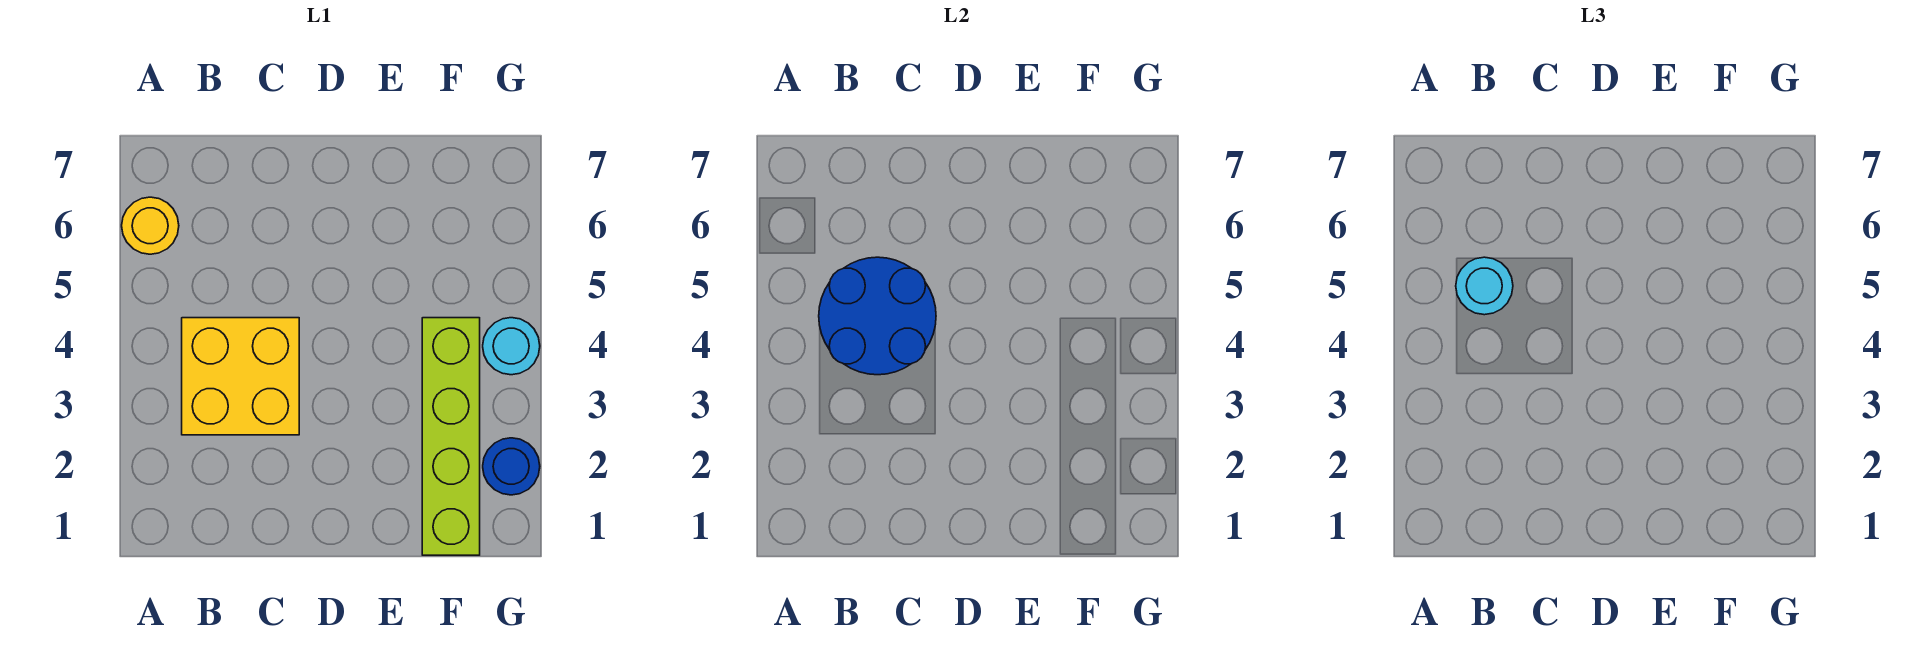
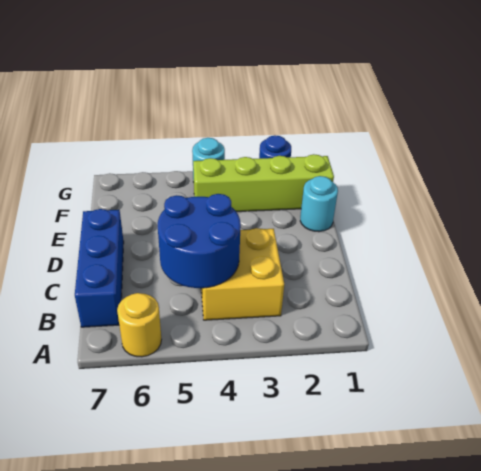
cyan round brick B5 level 3 -> cyan round brick E1 level 1
none -> blue brick B7:D7 level 1

